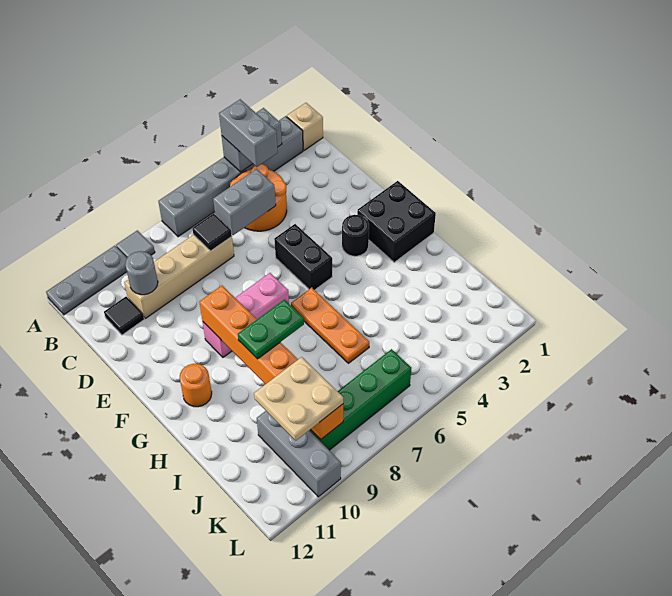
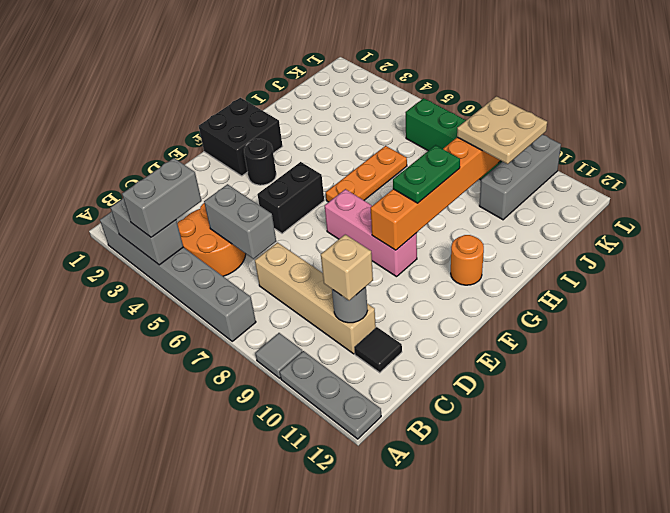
tan brick A1 level 1 -> tan brick C10 level 3
black tile C7 level 2 -> none
green plate H8:H9 level 3 -> green plate G9:H9 level 3

